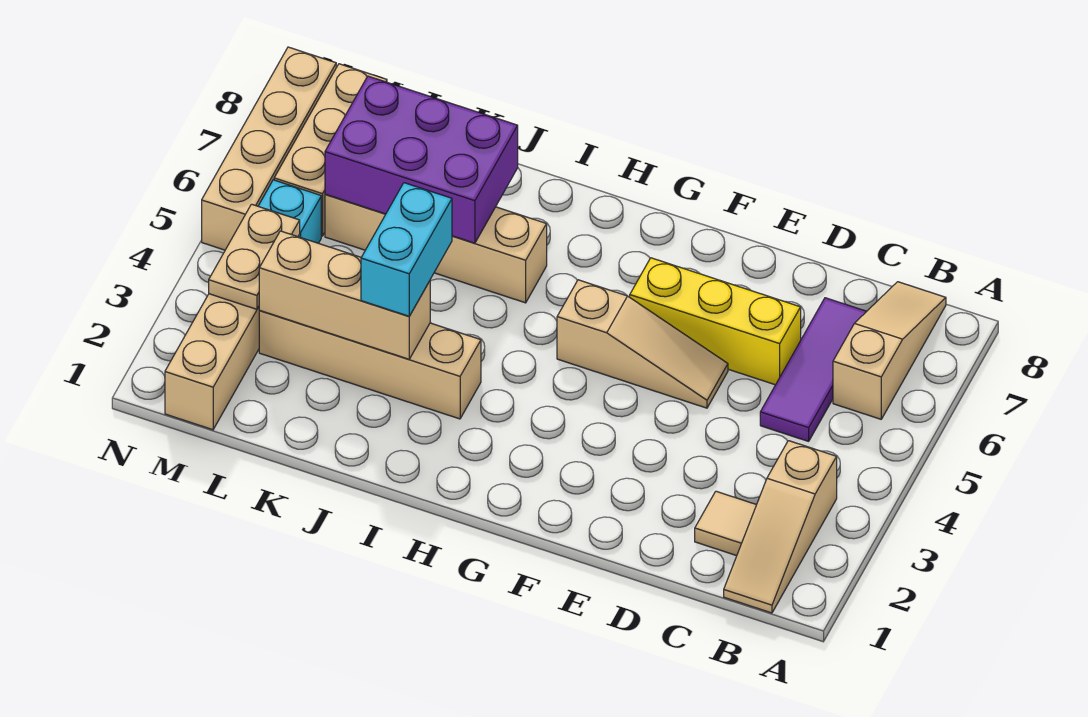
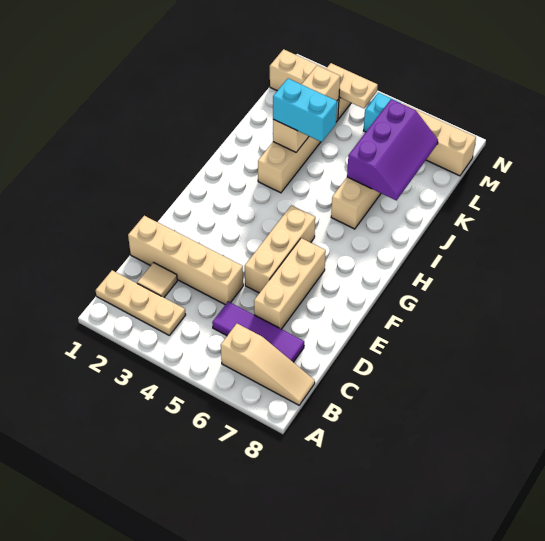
tan slope B1:B3 level 1 top 3 -> tan plate B1:B3 level 1
yellow brick D6:F6 level 1 -> tan brick D6:F6 level 1
tan slope E5:G5 level 1 top G -> tan brick E5:G5 level 1
purple brick J6:L7 level 2 -> purple slope J6:L7 level 2 top 6
tan brick N5:N8 level 1 -> tan brick D1:D4 level 1

